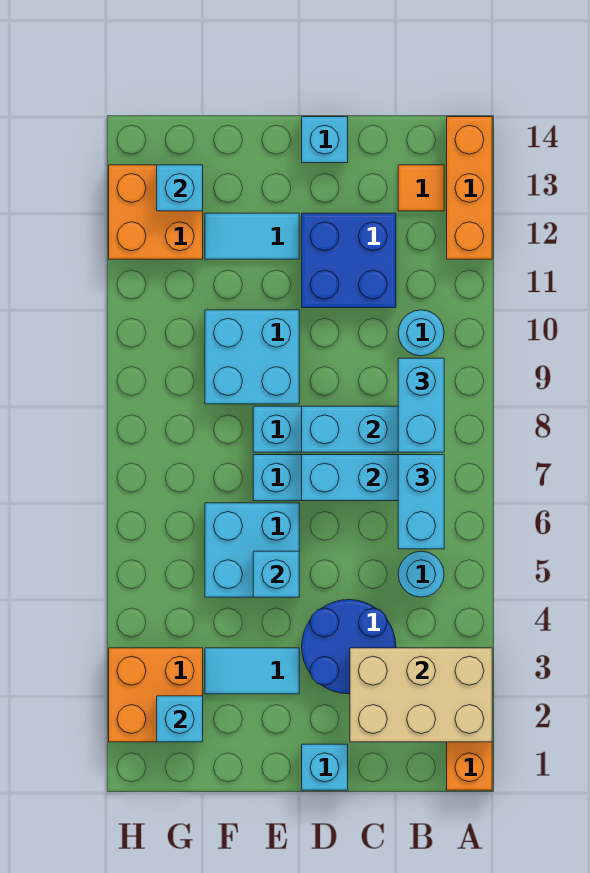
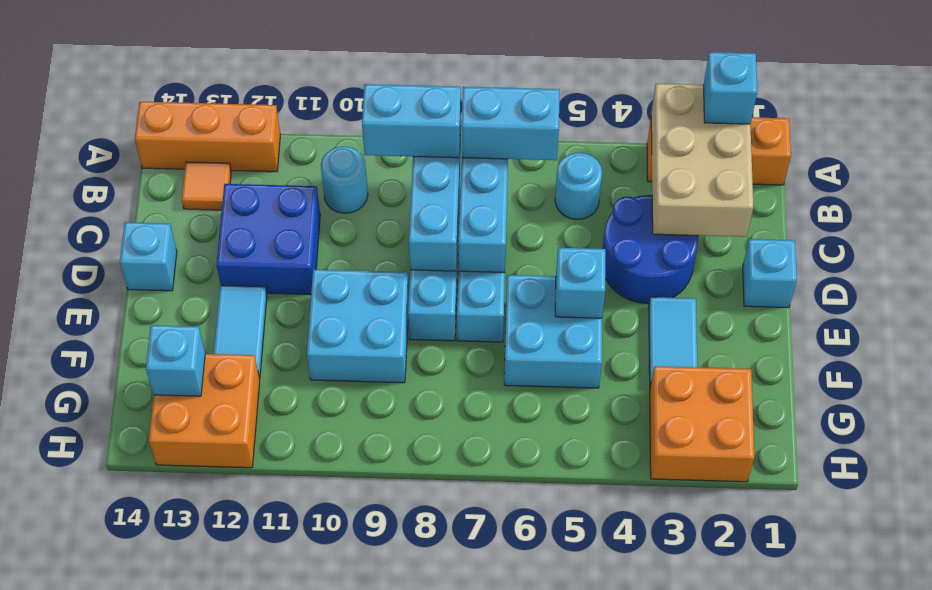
cyan brick G2 level 2 -> cyan brick A2 level 3

